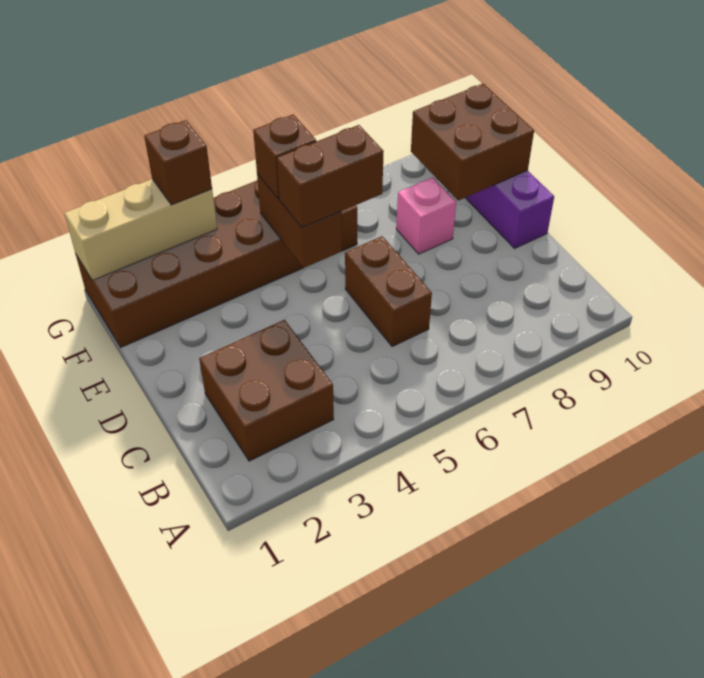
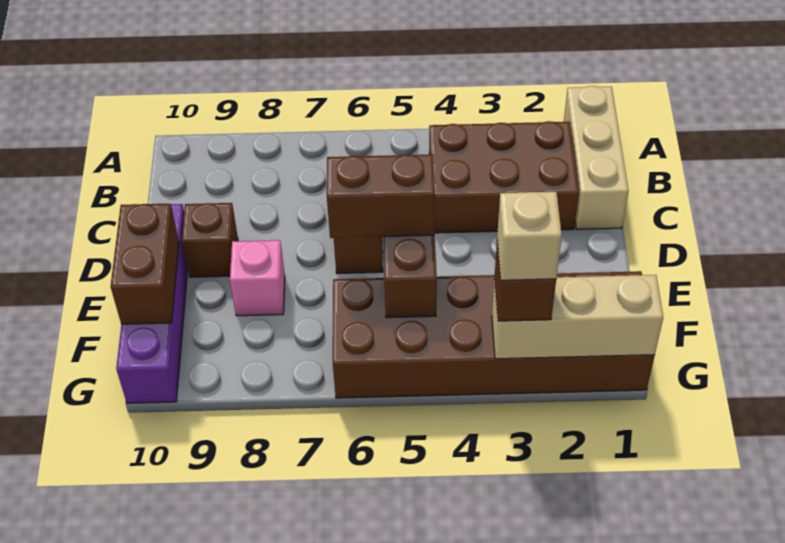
none -> tan brick A1:C1 level 1
brown brick B2:C3 level 1 -> brown brick B2:C4 level 1
brown brick E9:F10 level 2 -> brown brick E10:F10 level 2
brown brick F5 level 3 -> brown brick D9 level 1
none -> tan brick G3 level 4

